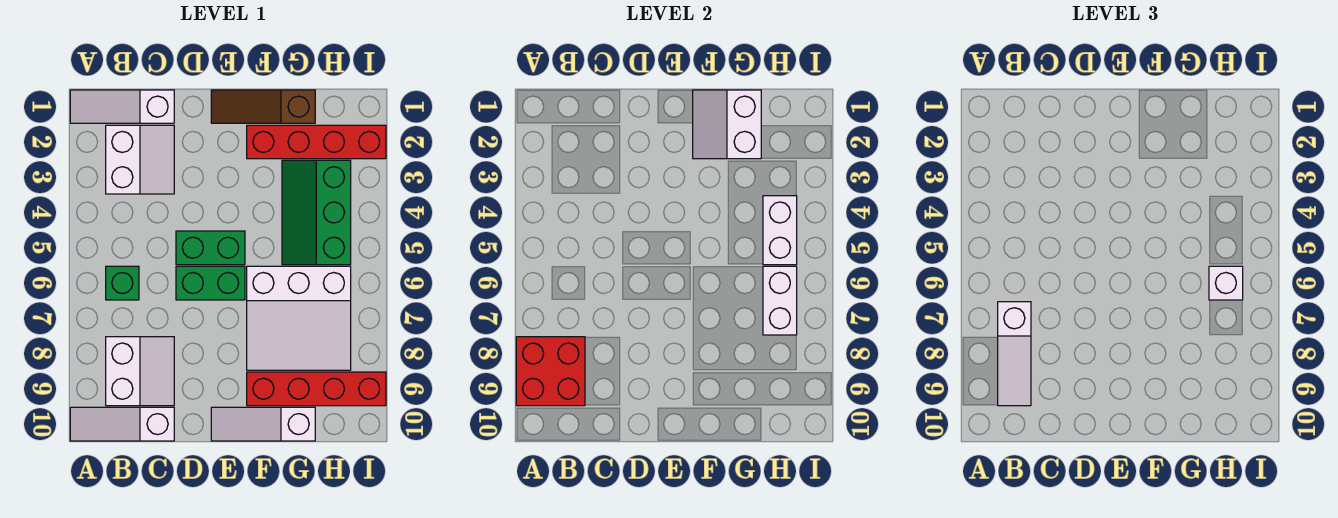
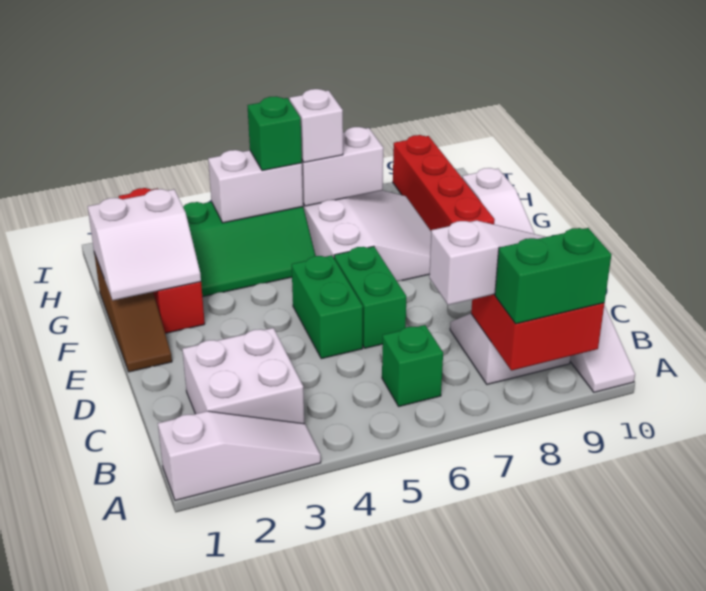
white slope A1:C1 level 1 top C -> white slope A1:A3 level 1 top 1
none -> green brick A8:A9 level 3
white slope B2:C3 level 1 top B -> white brick B2:C3 level 1
none -> green brick H5 level 3

